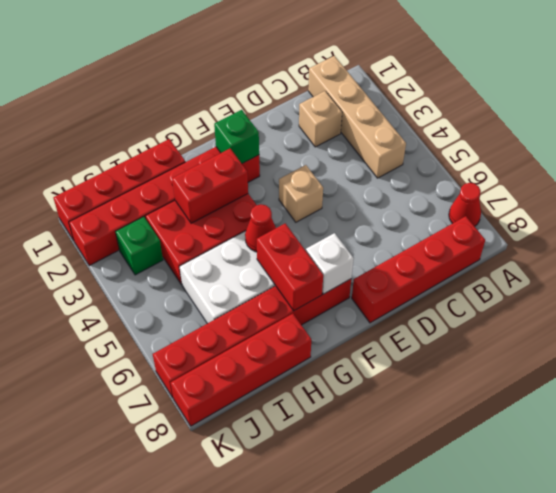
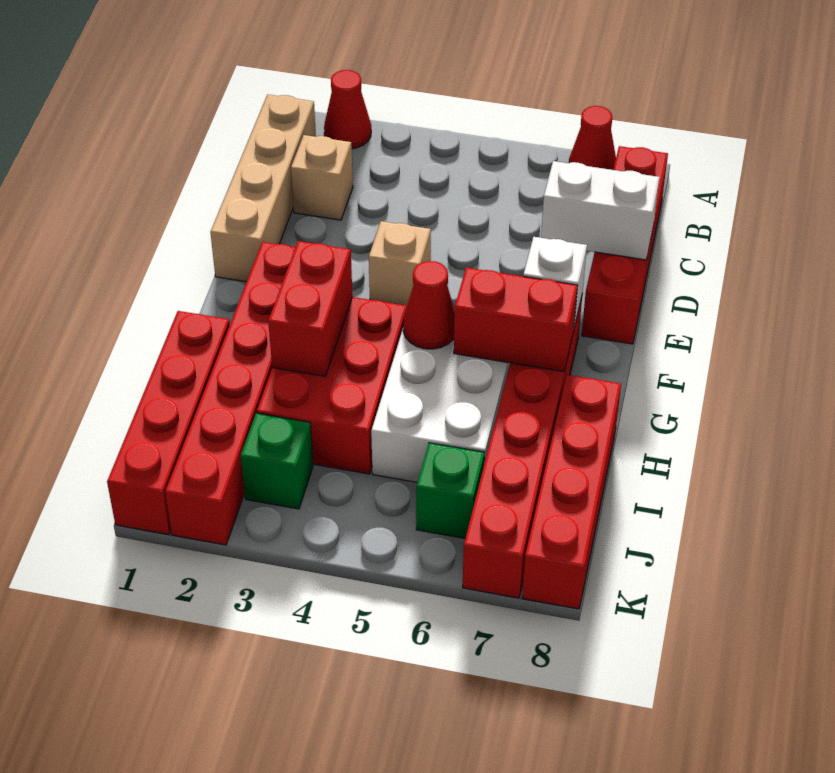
none -> red cone A2 level 1
tan brick B1:B4 level 1 -> tan brick B1:E1 level 1
none -> white brick D7:D8 level 2
green brick F2 level 2 -> green brick J6 level 1

